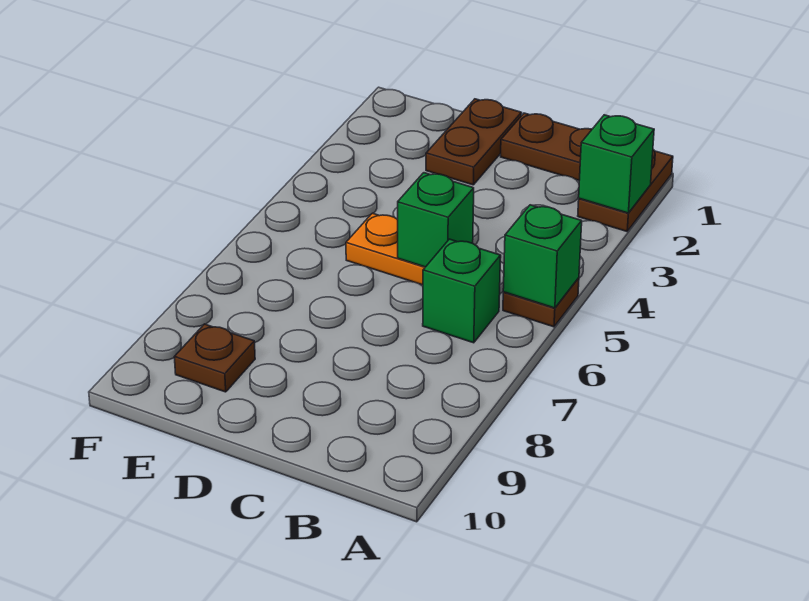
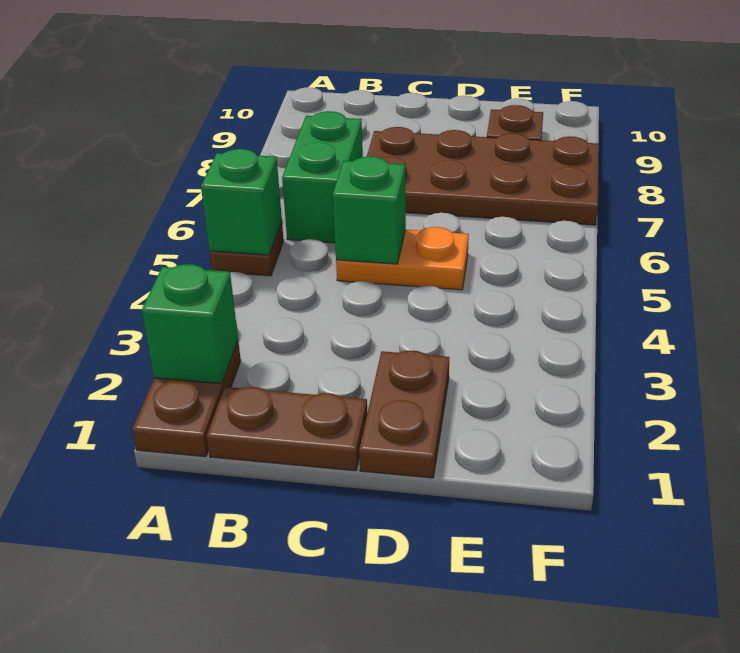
green brick B6 level 1 -> green brick B6:B7 level 1
none -> brown plate C7:F8 level 1

